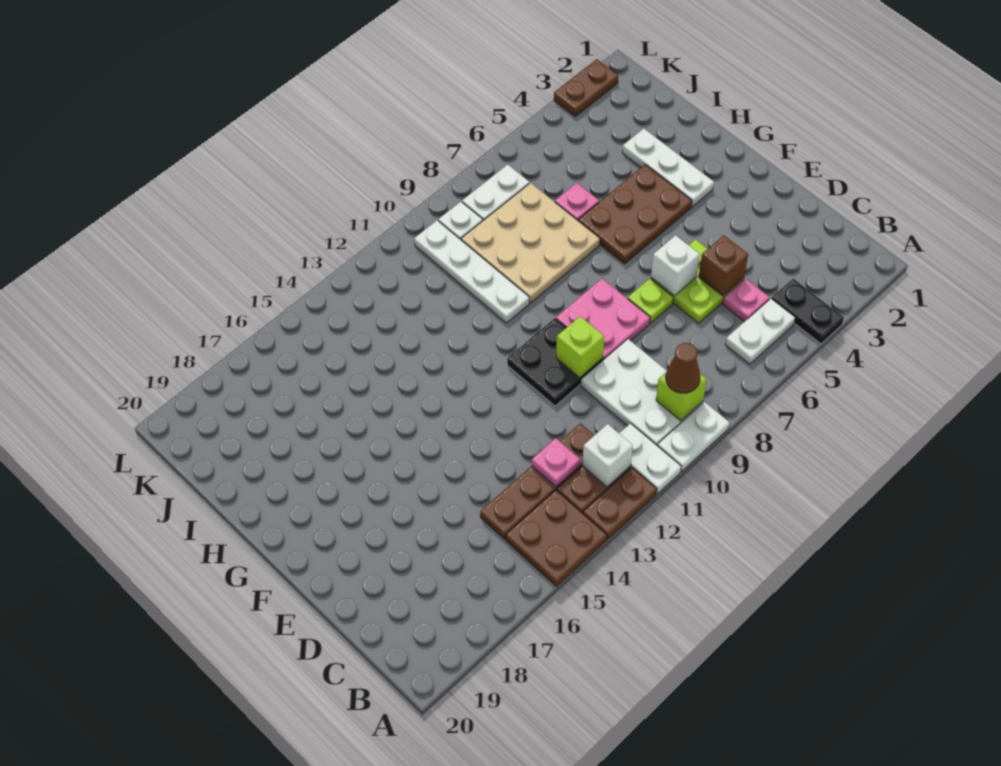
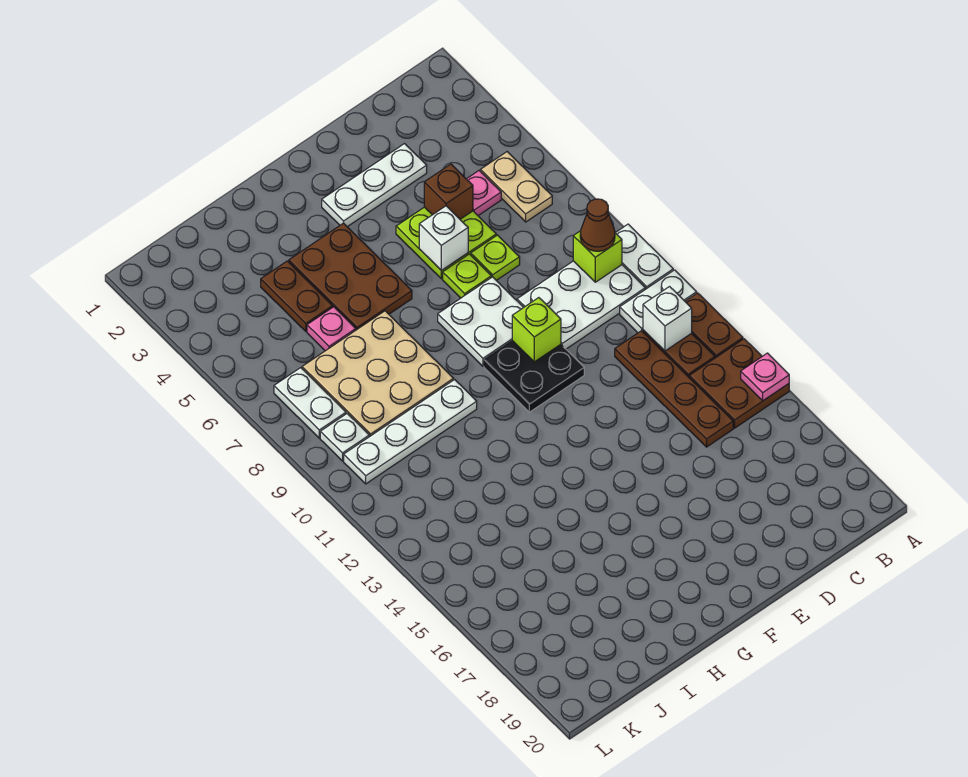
black plate A4:B4 level 1 -> none
white plate B5:B6 level 1 -> tan plate B5:B6 level 1
pink plate C13 level 2 -> pink plate A15 level 2
none -> lime plate D7 level 1
pink plate E8:F9 level 1 -> white plate E8:F9 level 1
white plate G3:I3 level 1 -> white plate D3:F3 level 1
brown plate L2:L3 level 1 -> brown plate I4:I5 level 1

